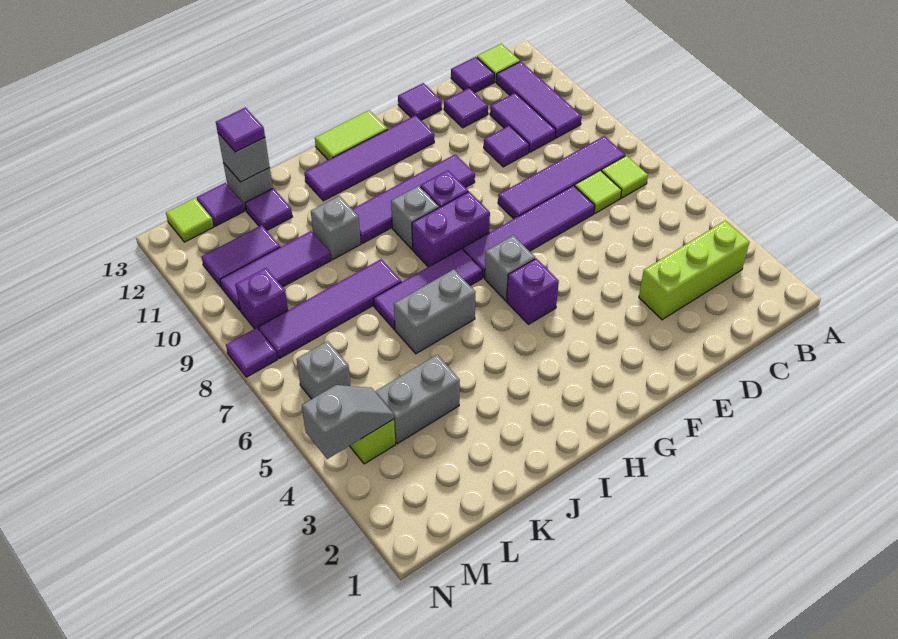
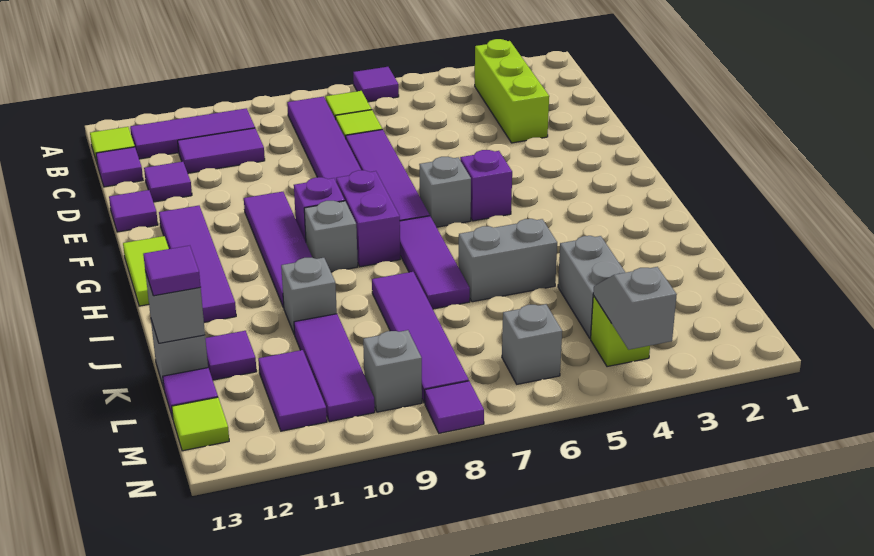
purple tile D10 level 1 -> purple tile A6 level 1
grey brick I6:J6 level 1 -> grey brick J5:J6 level 1
purple brick M9 level 1 -> grey brick M9 level 1

